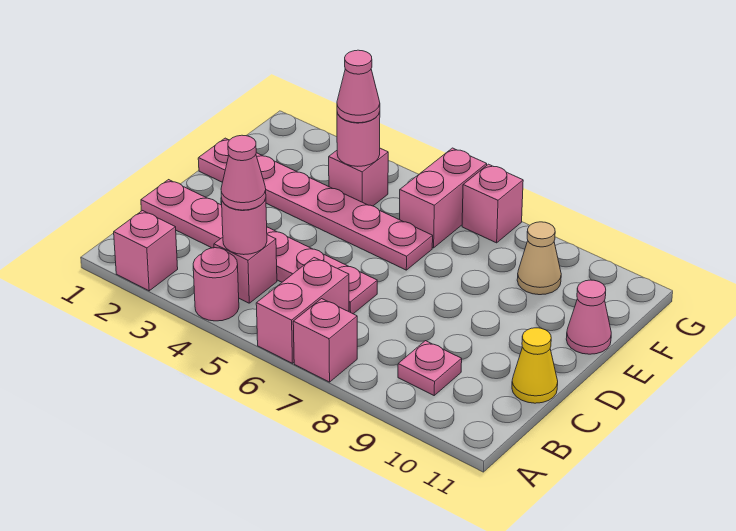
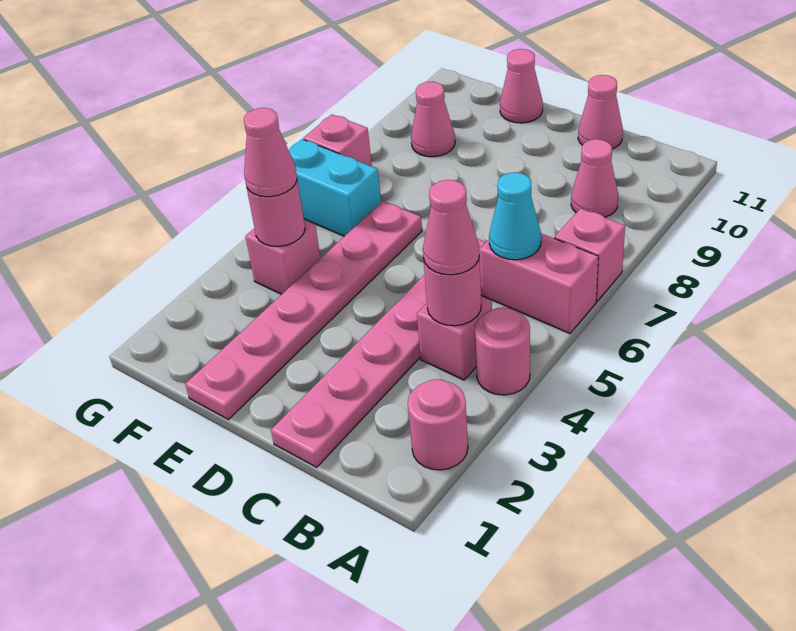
pink brick A2 level 1 -> pink round brick A2 level 1
none -> cyan cone B6 level 2
pink plate B9 level 1 -> pink cone B9 level 1
yellow cone C11 level 1 -> pink cone C11 level 1
pink brick F6:G6 level 1 -> cyan brick F6:G6 level 1
tan cone F9 level 1 -> pink cone F9 level 1

